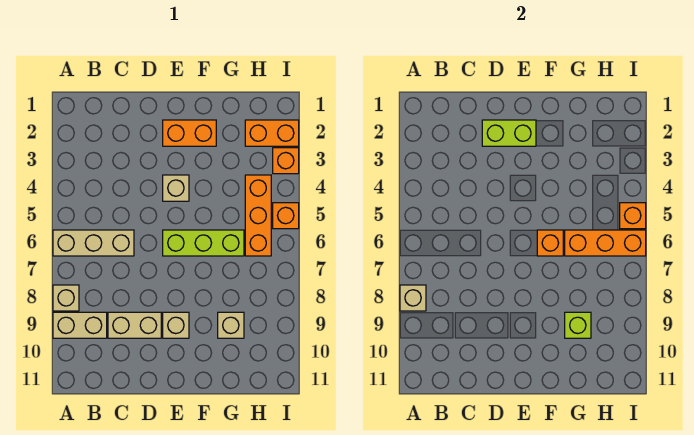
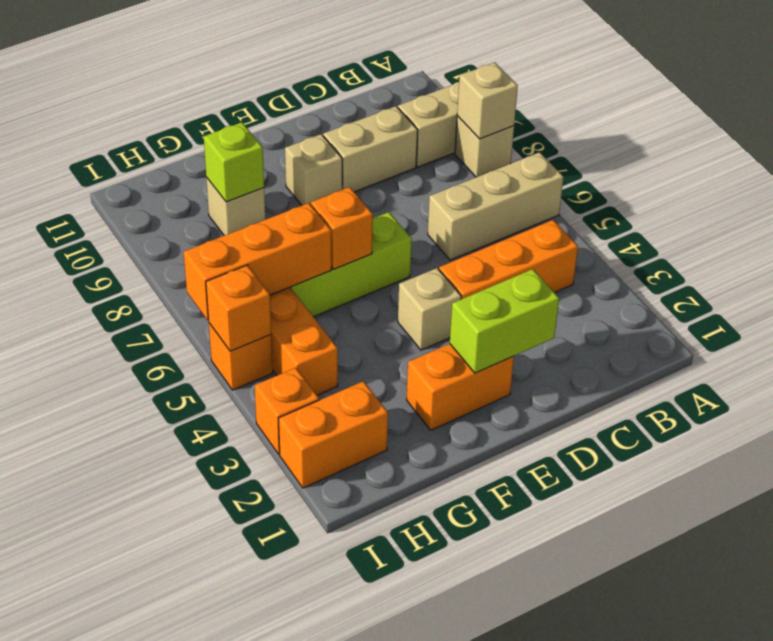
none -> orange brick B4:D4 level 1

